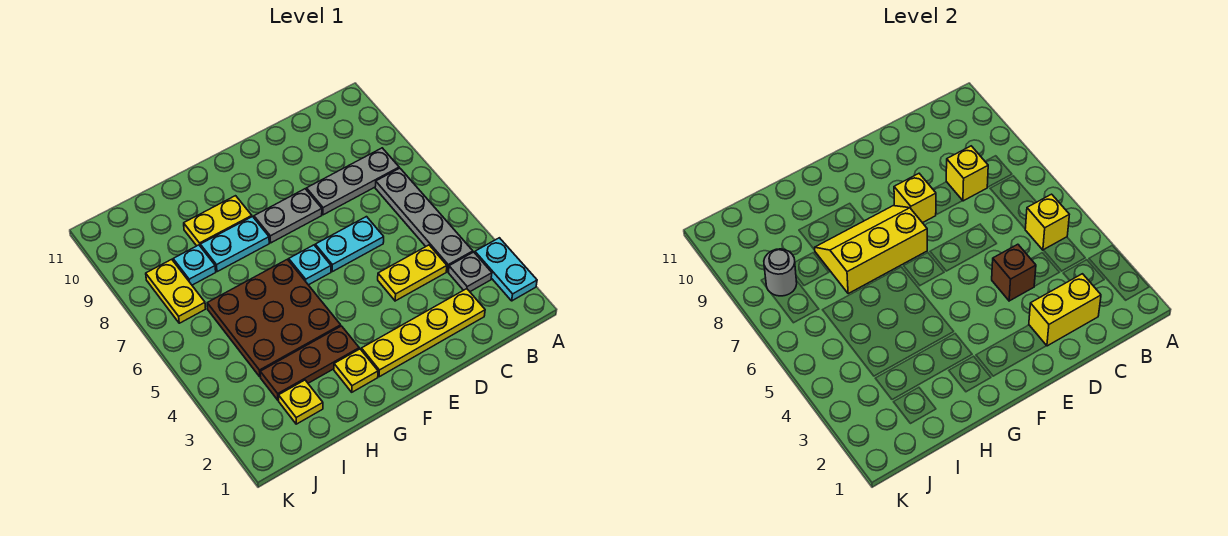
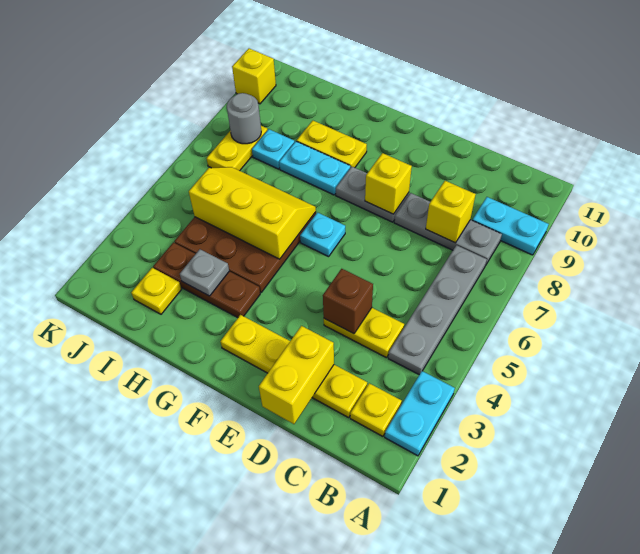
grey plate B3 level 1 -> grey plate H3 level 2
yellow brick B5 level 2 -> yellow brick K10 level 1
yellow brick C2:D2 level 2 -> yellow brick D1:D2 level 2
cyan plate D6:E6 level 1 -> cyan plate A9:B9 level 1
yellow slope F7:H8 level 2 top 7 -> yellow slope G5:I6 level 2 top 5
yellow plate G2 level 1 -> yellow plate B2 level 1

